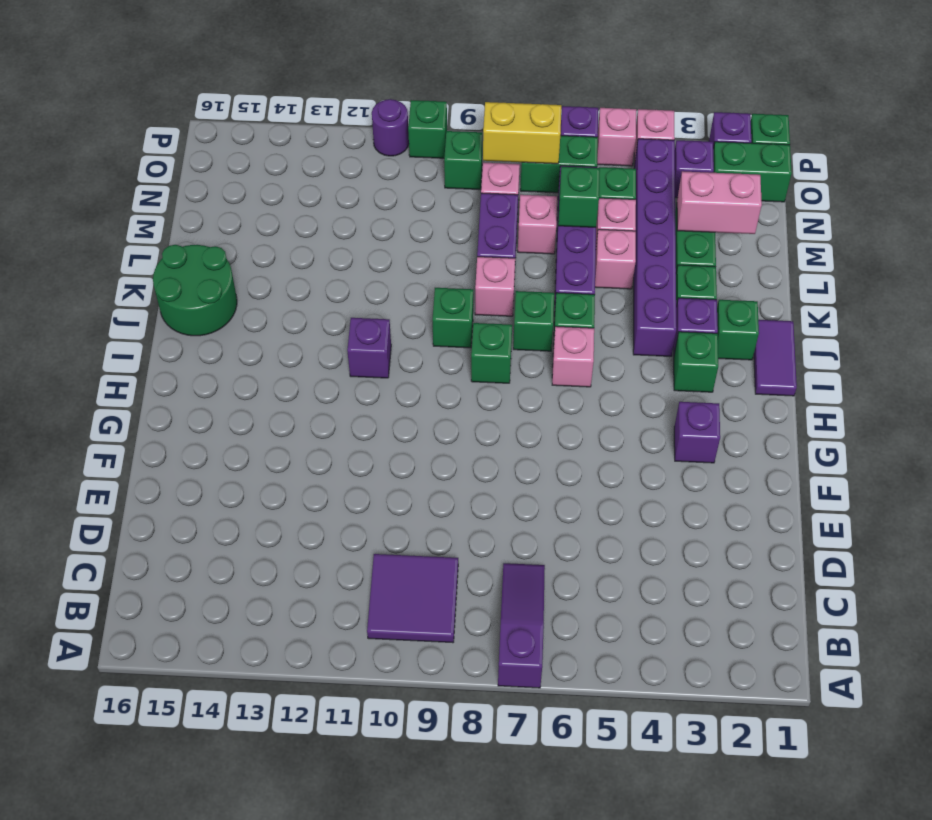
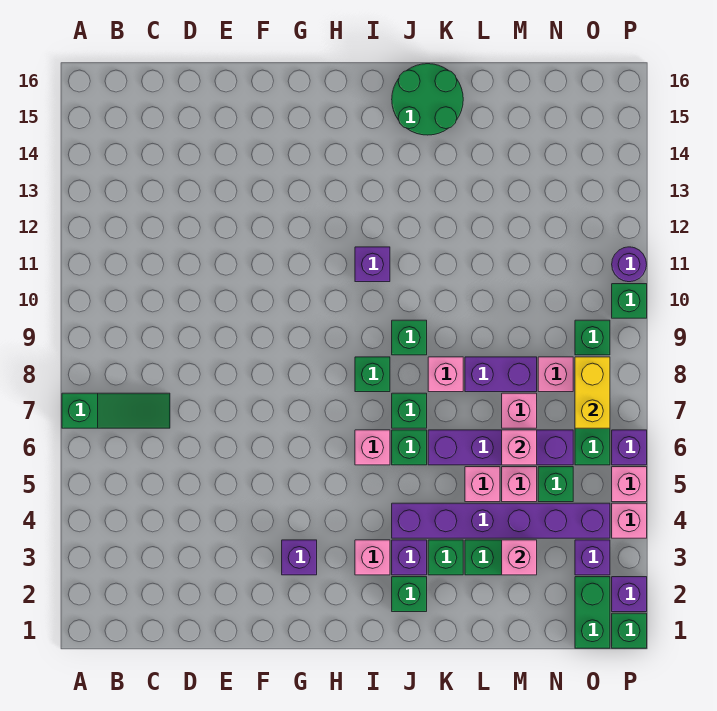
purple slope A7:C7 level 1 top A -> green slope A7:C7 level 1 top A
purple tile B9:C10 level 1 -> none
purple tile I1:J1 level 1 -> none
green brick I3 level 1 -> pink brick I3 level 1
pink brick M2:M3 level 2 -> pink brick M3 level 2
green brick M6 level 2 -> pink brick M6 level 2

